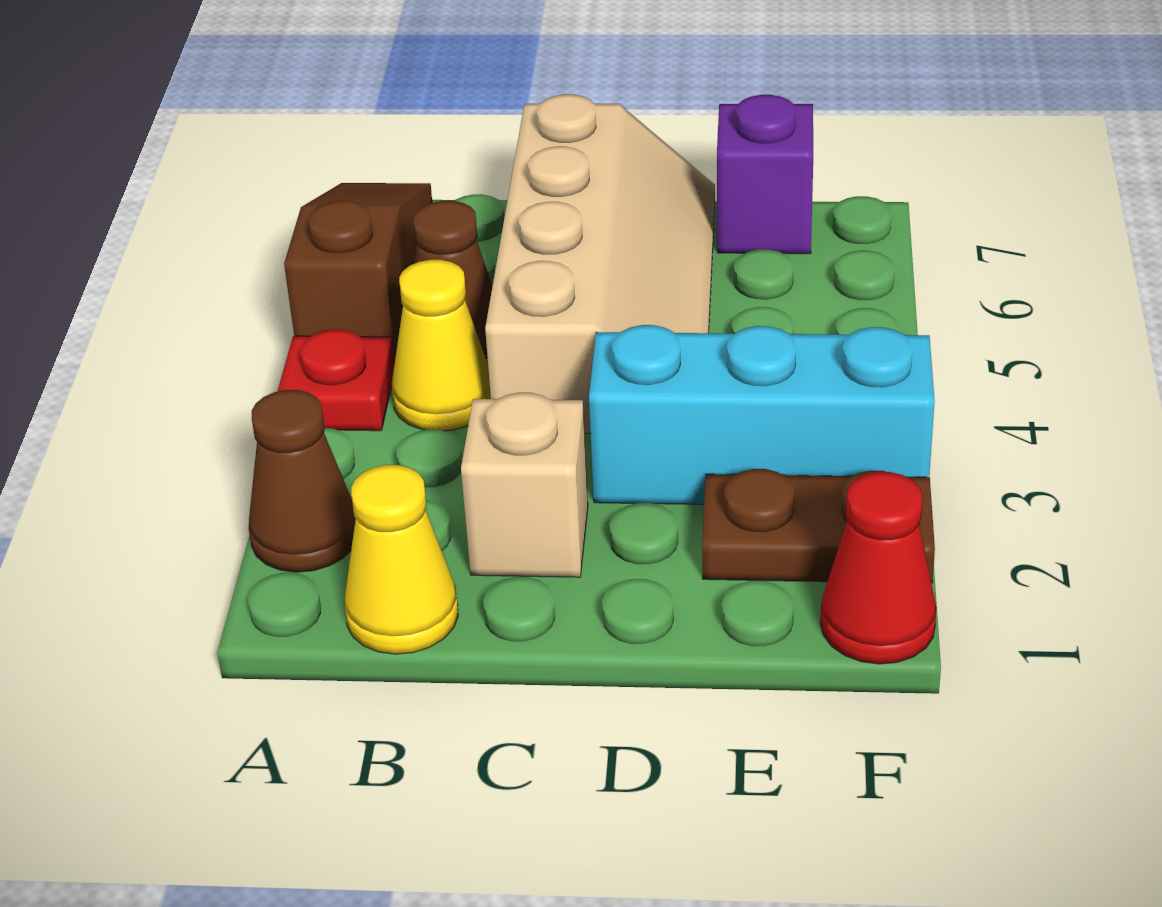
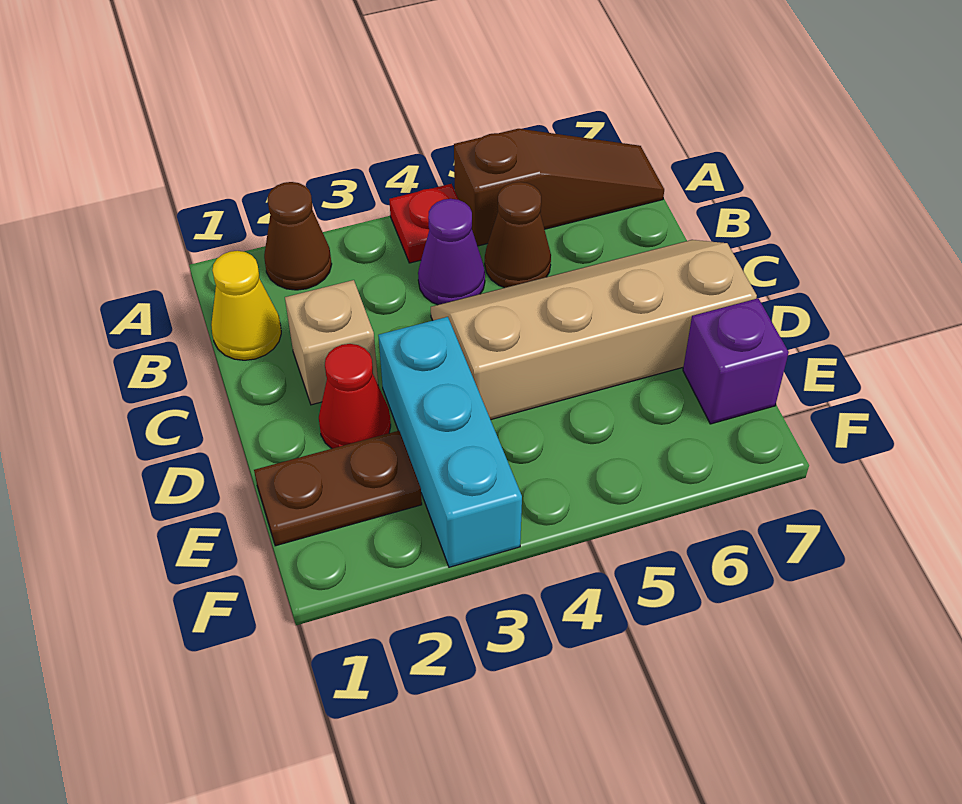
yellow cone B4 level 1 -> purple cone B4 level 1
tan slope C4:D7 level 1 top C -> tan slope C4:D7 level 1 top D
brown plate E2:F2 level 1 -> brown plate E1:E2 level 1
red cone F1 level 1 -> red cone D2 level 1

